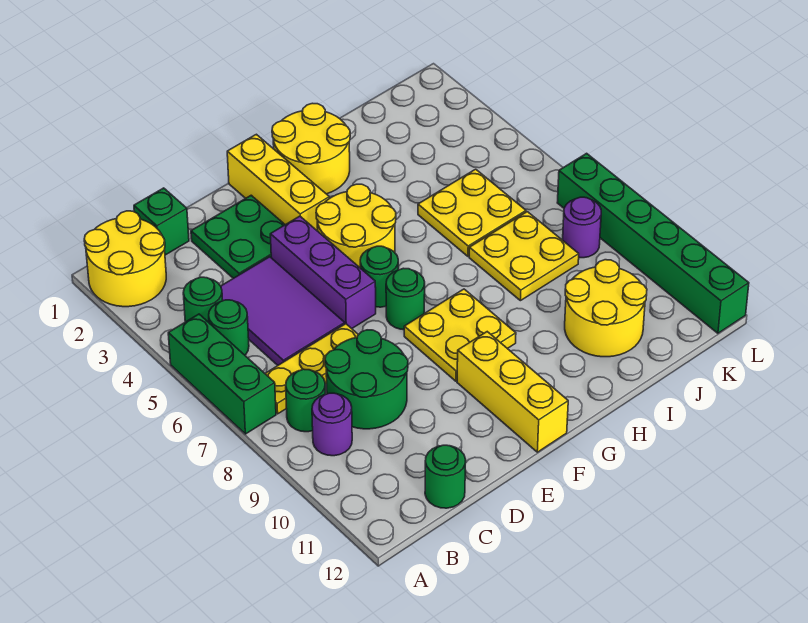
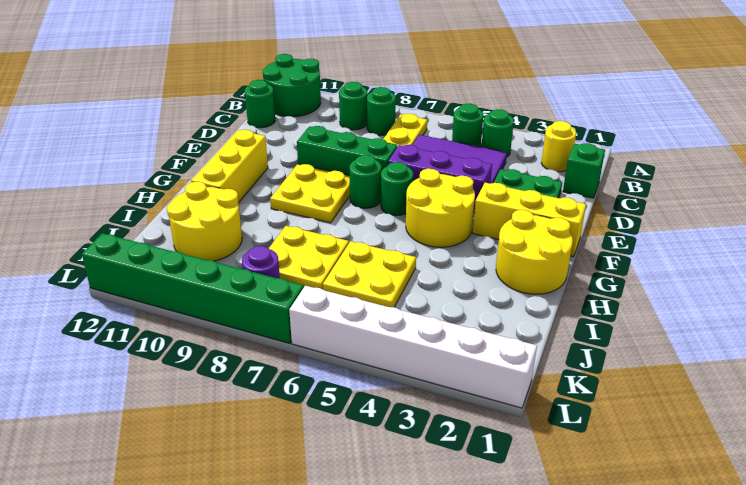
yellow round brick A1:B2 level 1 -> yellow round brick B2 level 1
green brick A5:A7 level 1 -> green brick E7:E9 level 1
purple round brick B9 level 1 -> green round brick B9 level 1
green round brick C8:D9 level 1 -> green round brick A11:B12 level 1
yellow brick F10:F12 level 1 -> yellow brick F11:H11 level 1
none -> white brick L1:L6 level 1

